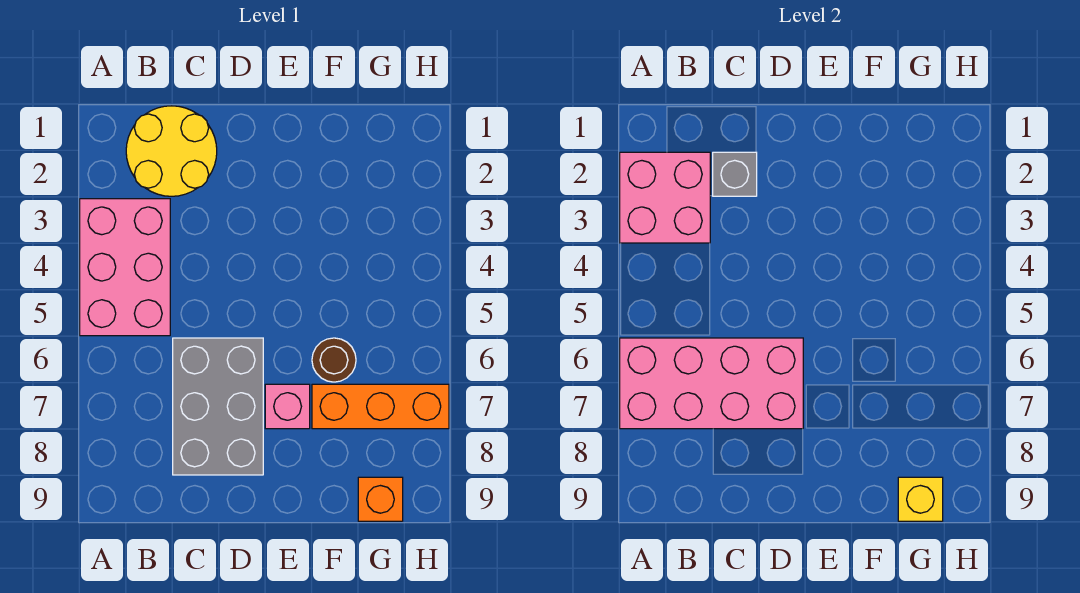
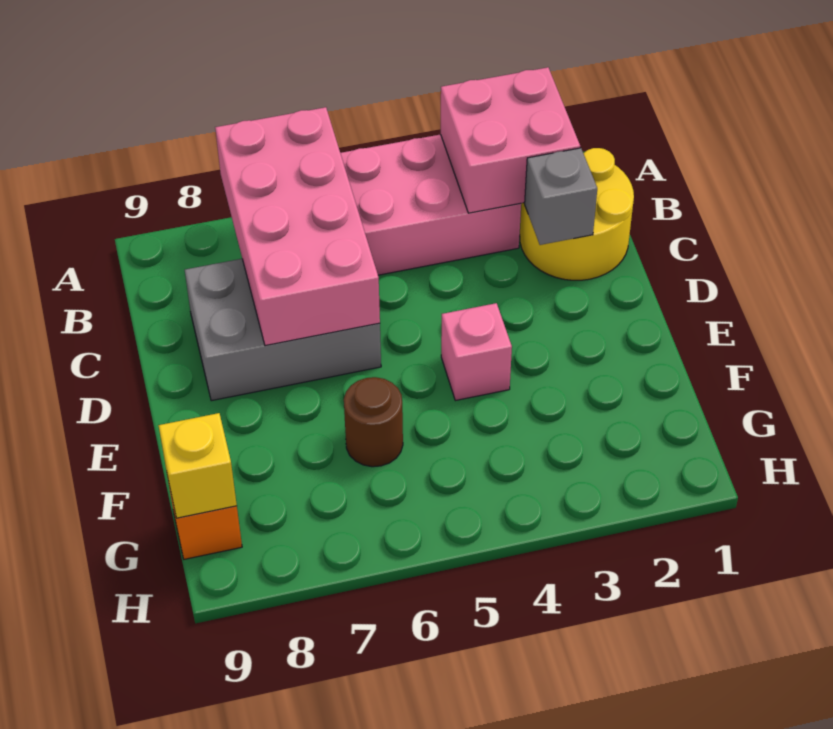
pink brick E7 level 1 -> pink brick E4 level 1
orange brick F7:H7 level 1 -> none

